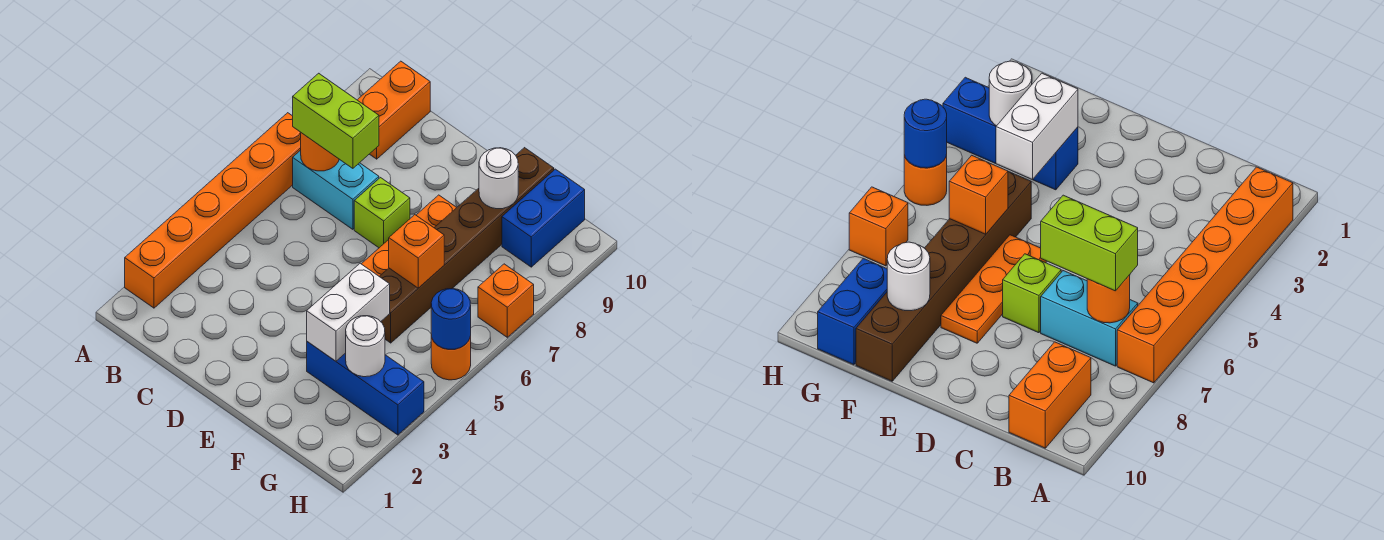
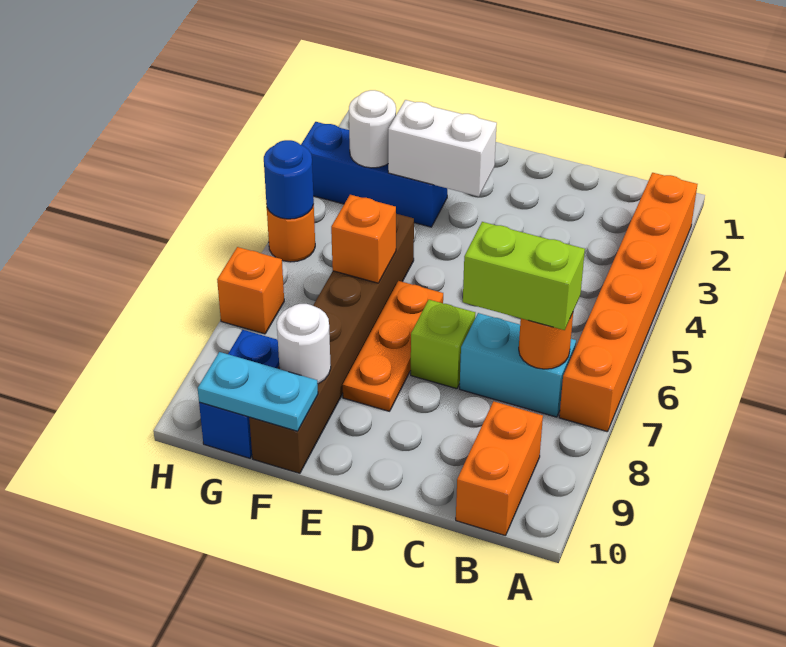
white brick F3:F4 level 2 -> white brick E3:F3 level 2
none -> cyan plate F10:G10 level 2

